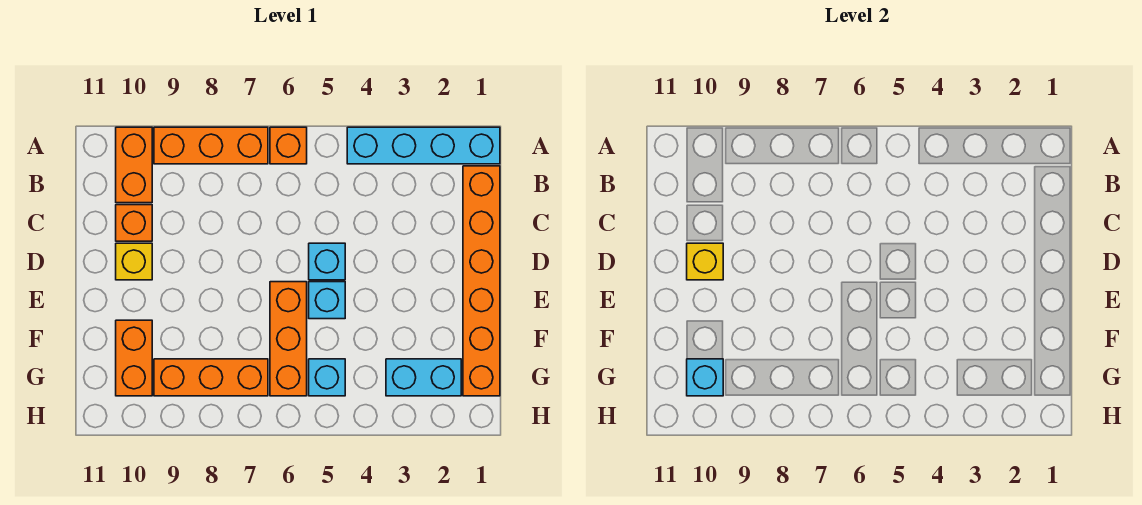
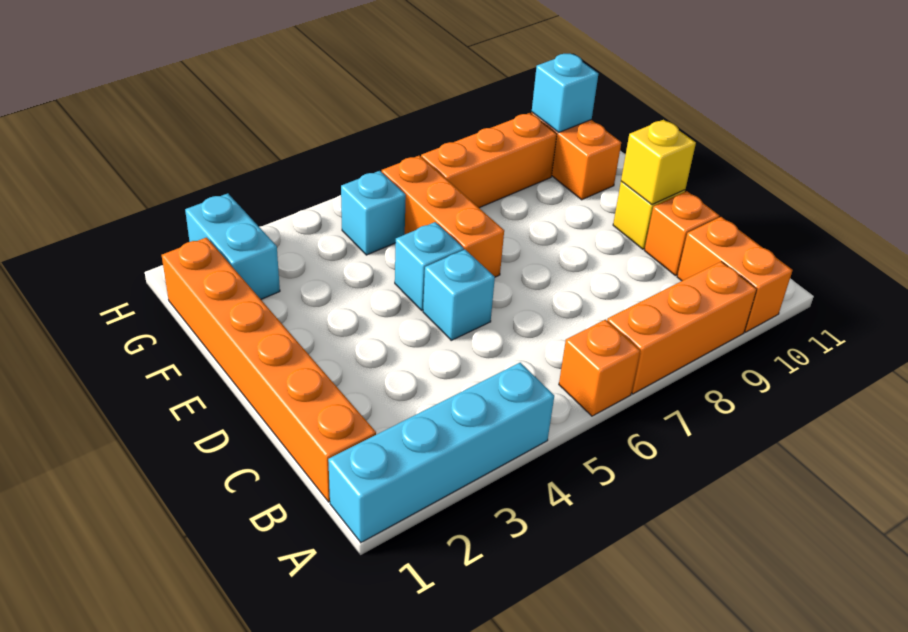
cyan brick G2:G3 level 1 -> cyan brick G2:H2 level 1

